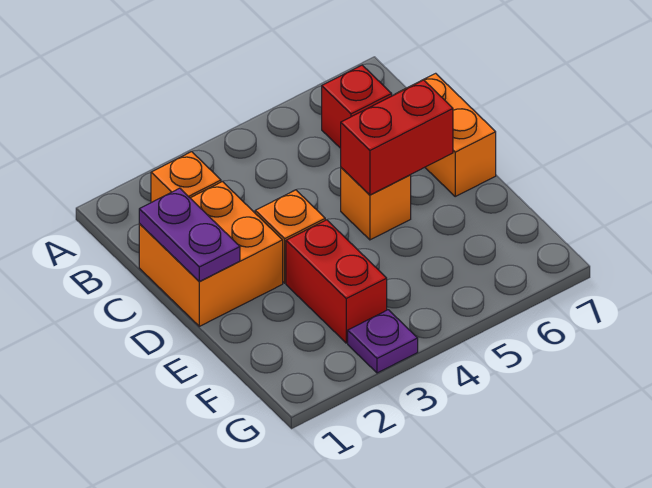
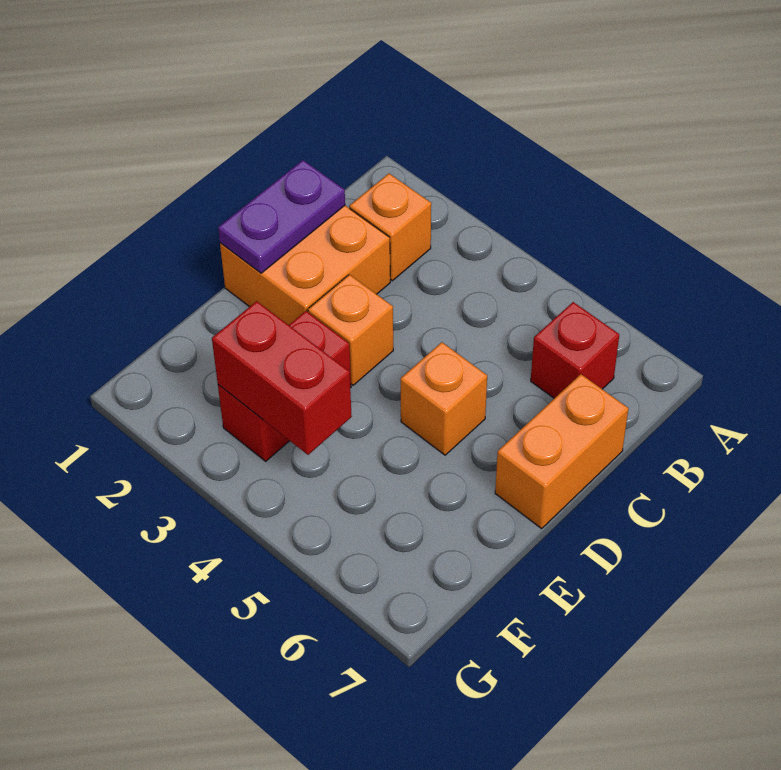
red brick D5:D6 level 2 -> red brick F3:F4 level 2
purple plate G3 level 1 -> none

